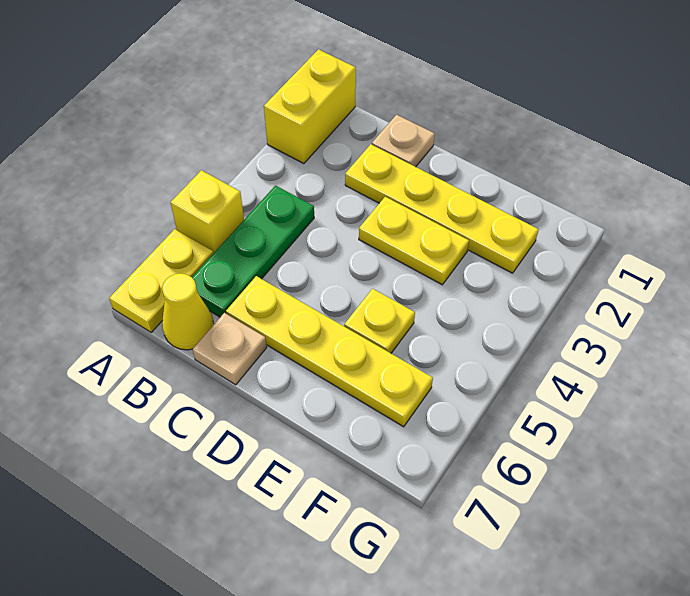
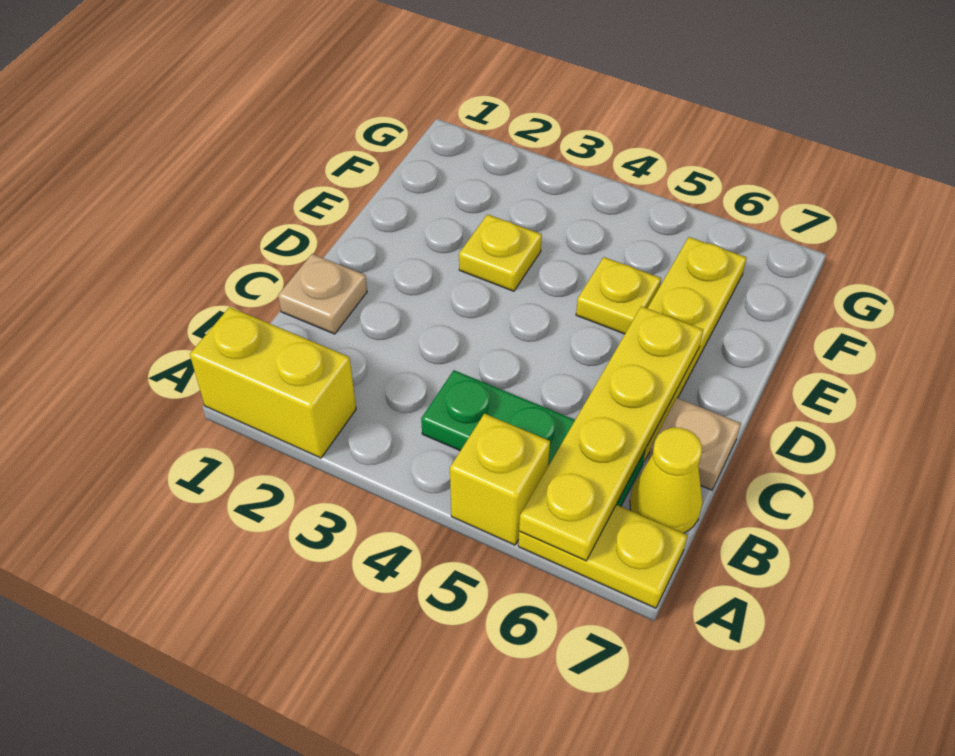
yellow plate C2:F2 level 1 -> yellow plate A6:D6 level 2
yellow plate D3:E3 level 1 -> yellow plate E3 level 1

